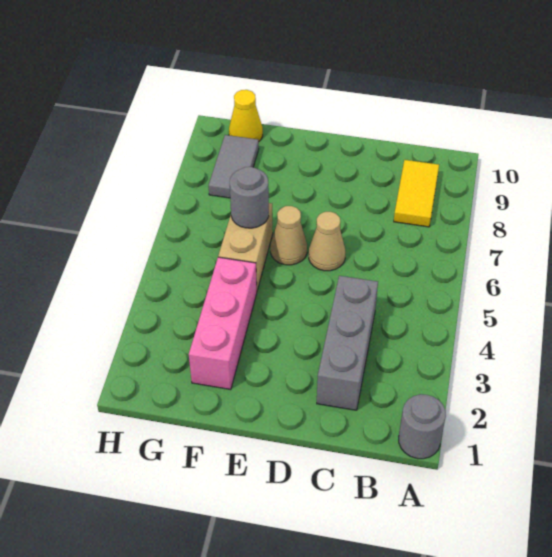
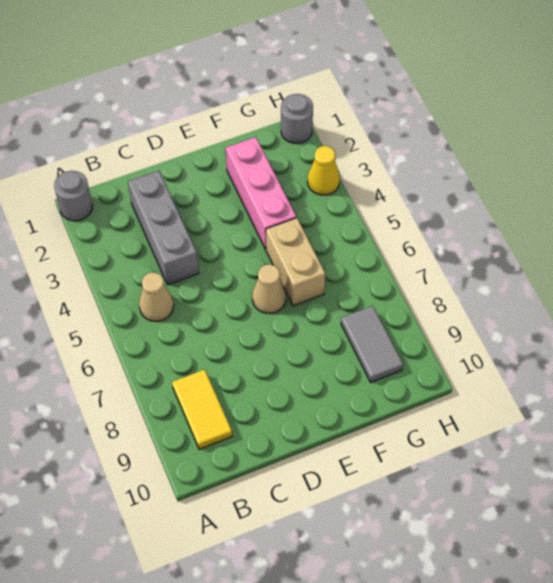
tan cone D6 level 1 -> tan cone B5 level 1
grey round brick F6 level 2 -> grey round brick H1 level 1
yellow cone G10 level 1 -> yellow cone H3 level 1

